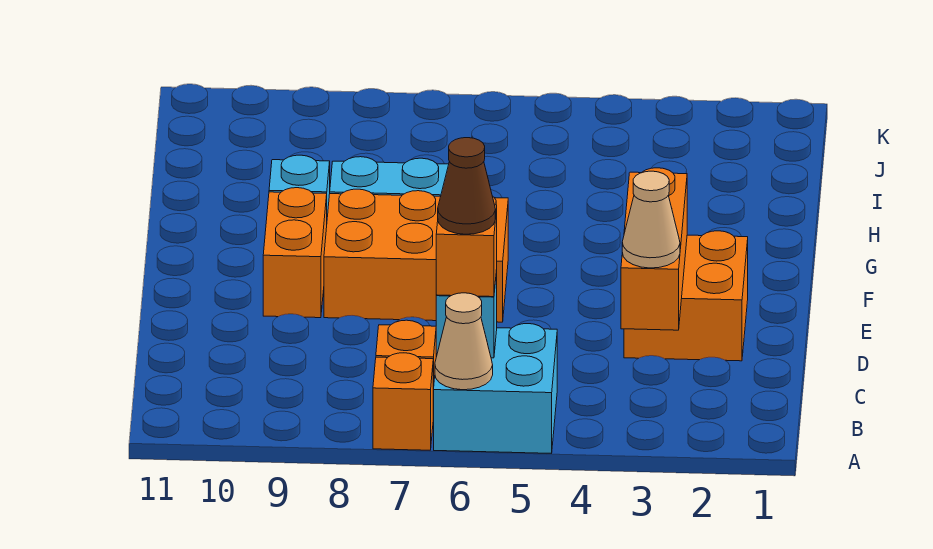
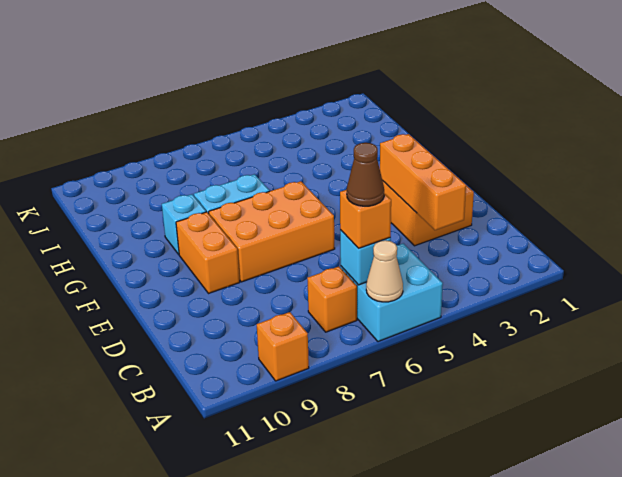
orange brick A7 level 1 -> orange brick A9 level 1
tan cone C3 level 3 -> none

